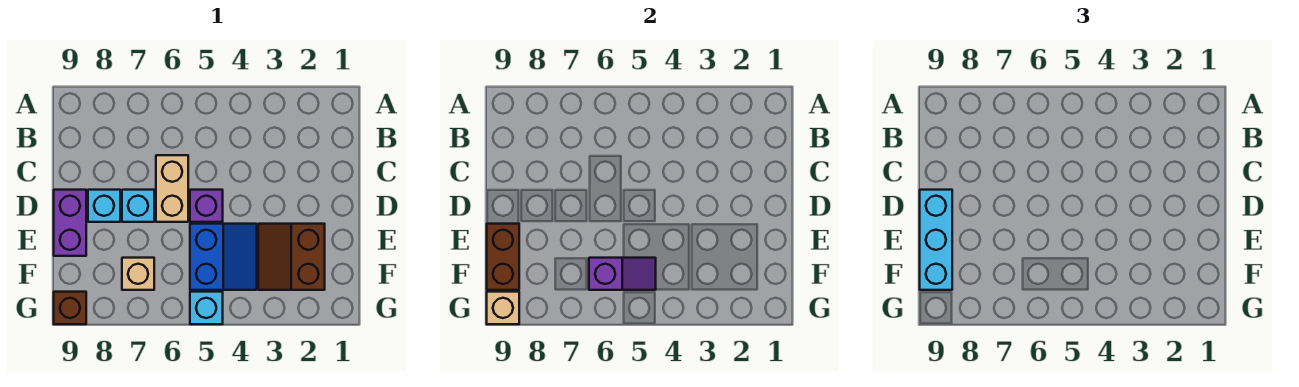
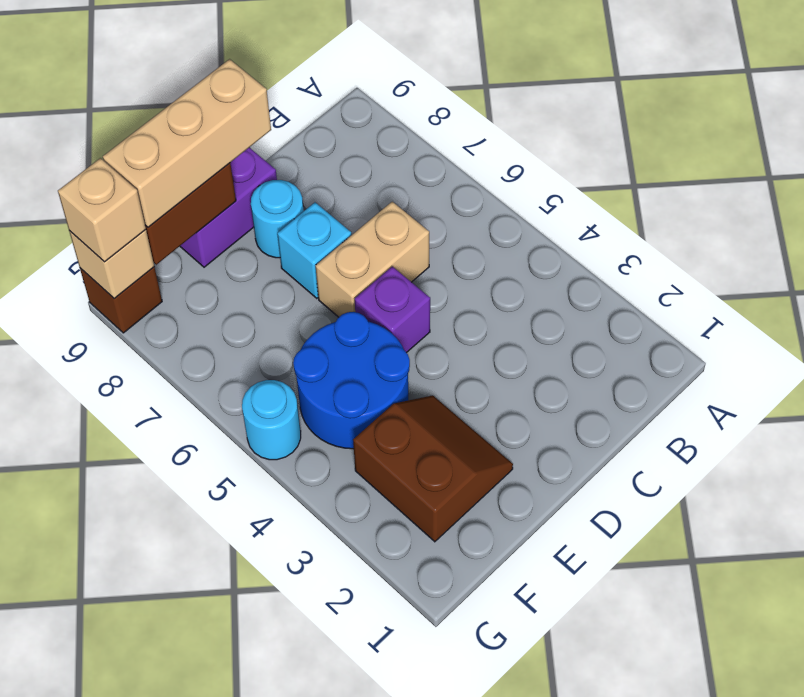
cyan brick D8 level 1 -> cyan round brick D8 level 1
cyan brick D9:F9 level 3 -> tan brick D9:F9 level 3
brown slope E2:F3 level 1 top 2 -> brown slope E2:F3 level 1 top F
blue slope E4:F5 level 1 top 5 -> blue round brick E4:F5 level 1
purple slope F5:F6 level 2 top 6 -> none
tan brick F7 level 1 -> tan brick G9 level 3
cyan brick G5 level 1 -> cyan round brick G5 level 1

